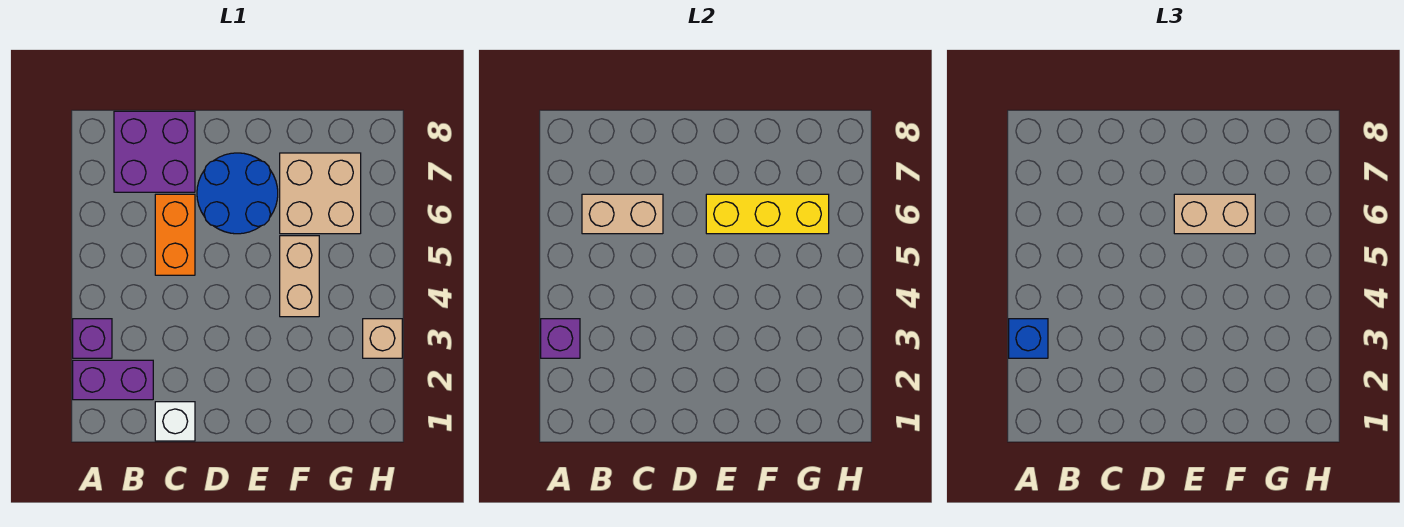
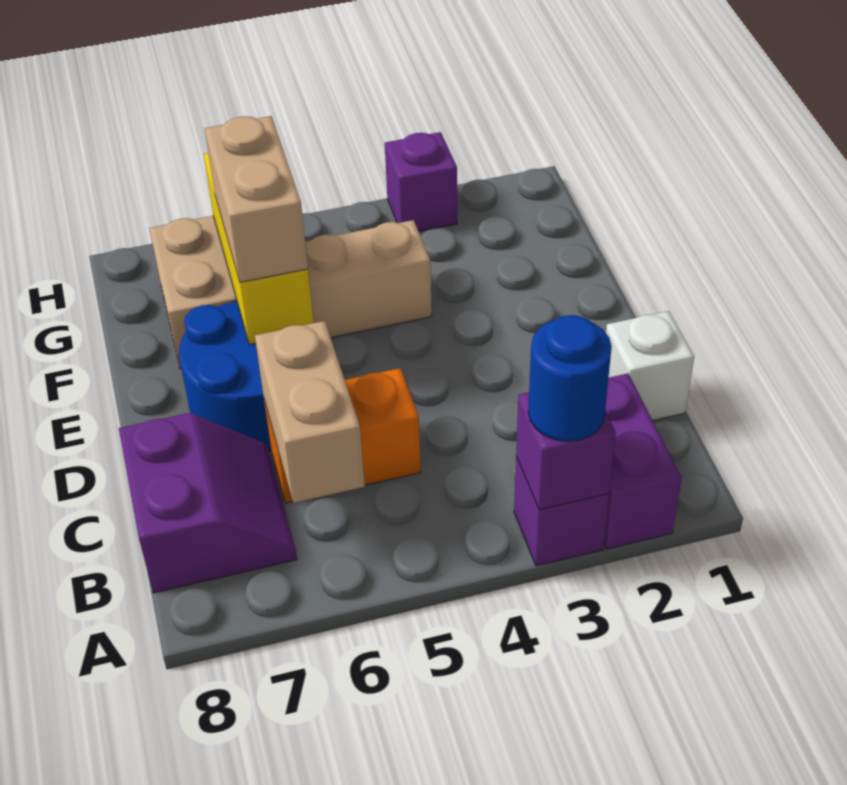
blue brick A3 level 3 -> blue round brick A3 level 3
purple brick B7:C8 level 1 -> purple slope B7:C8 level 1 top 8
tan brick H3 level 1 -> purple brick H3 level 1

